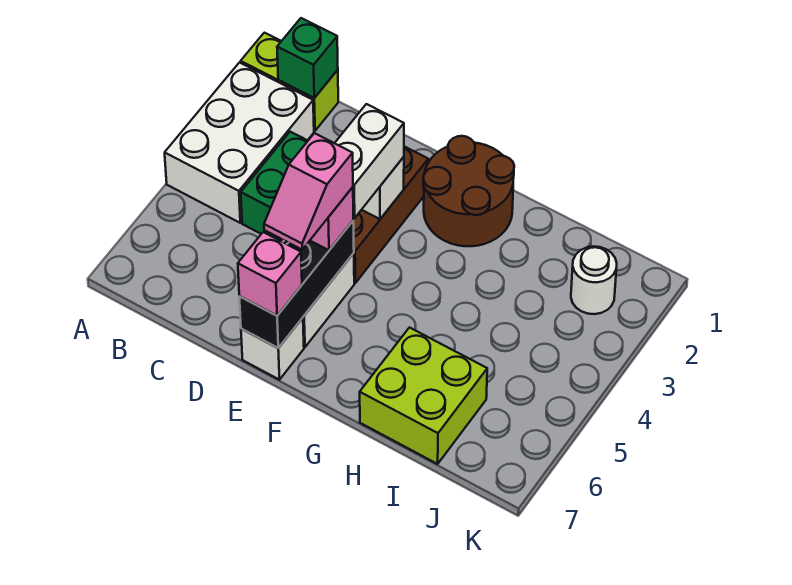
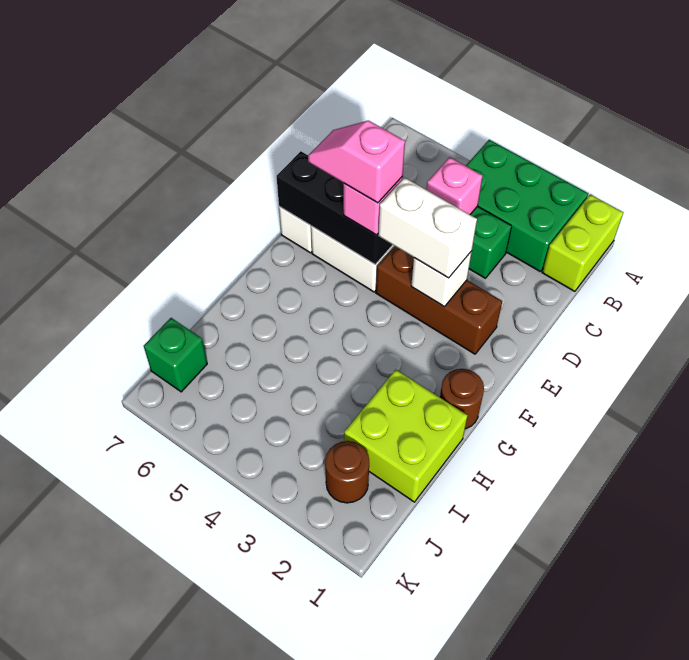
white brick A2:B4 level 1 -> green brick A2:B4 level 1
green brick B1 level 2 -> green brick J7 level 1
pink brick E7 level 3 -> pink brick C4 level 2
brown round brick F1:G2 level 1 -> brown round brick G1 level 1
lime brick H6:I7 level 1 -> lime brick H1:I2 level 1
white round brick J2 level 1 -> brown round brick J2 level 1

